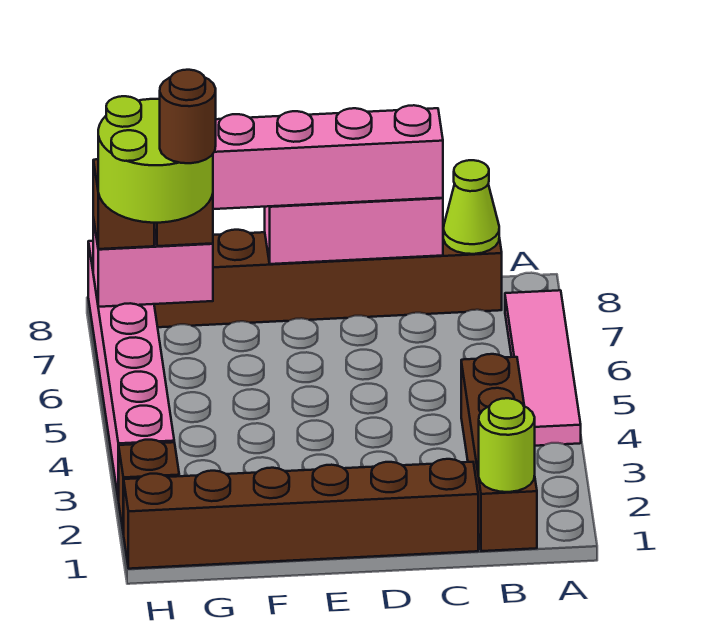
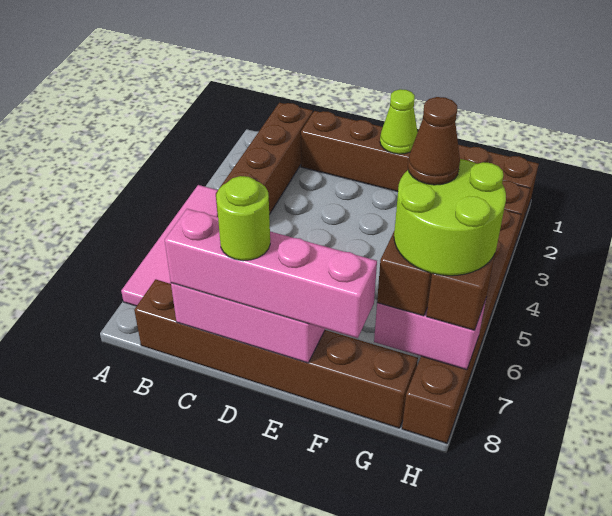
lime round brick B1 level 2 -> lime round brick D8 level 4
lime cone B8 level 2 -> lime cone E1 level 2
brown round brick G6 level 5 -> brown cone G6 level 5
pink brick H3:H8 level 1 -> brown brick H3:H8 level 1

